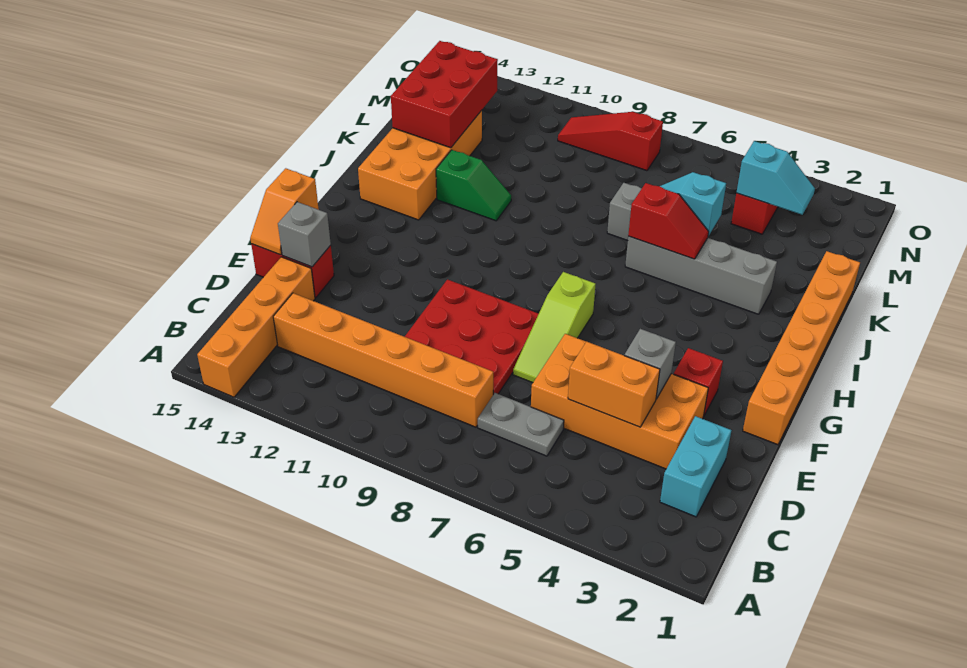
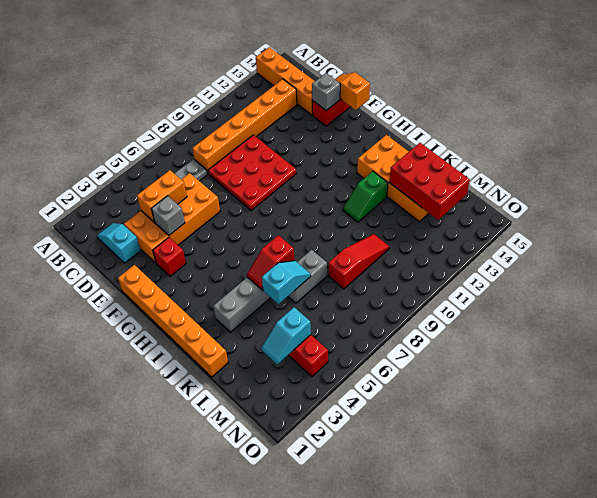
cyan brick C2:D2 level 1 -> cyan slope C2:D2 level 1 top D
lime slope E7:G7 level 1 top G -> none
red slope N8:N10 level 1 top 8 -> red slope L8:L10 level 1 top 8

